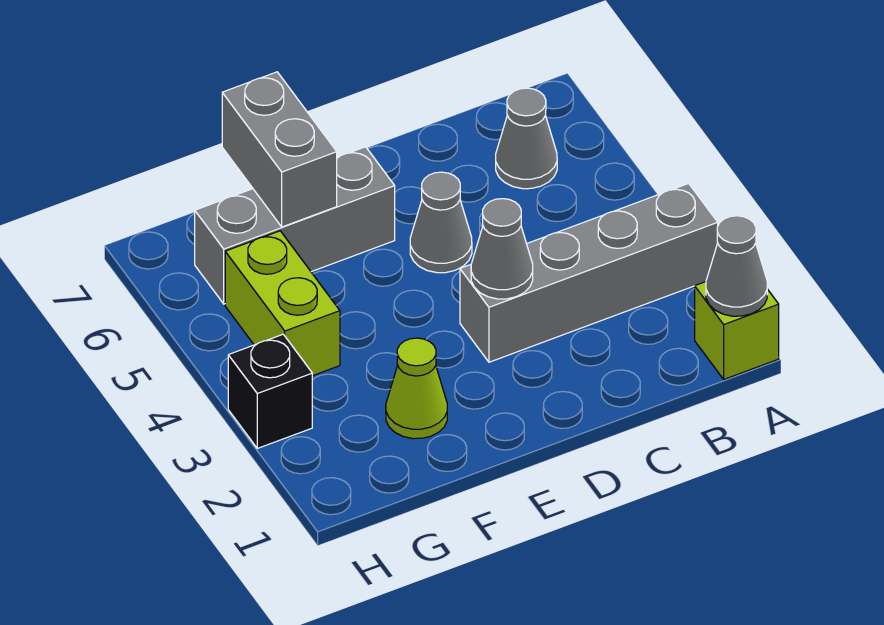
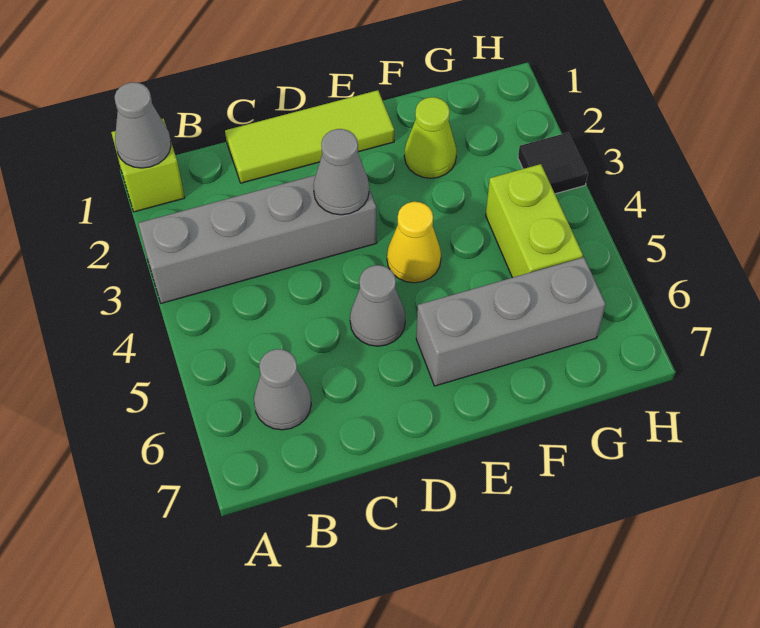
none -> lime tile C1:E1 level 1
none -> yellow cone E4 level 1
grey brick F6:F7 level 2 -> none
black brick H3 level 1 -> black tile H3 level 1

